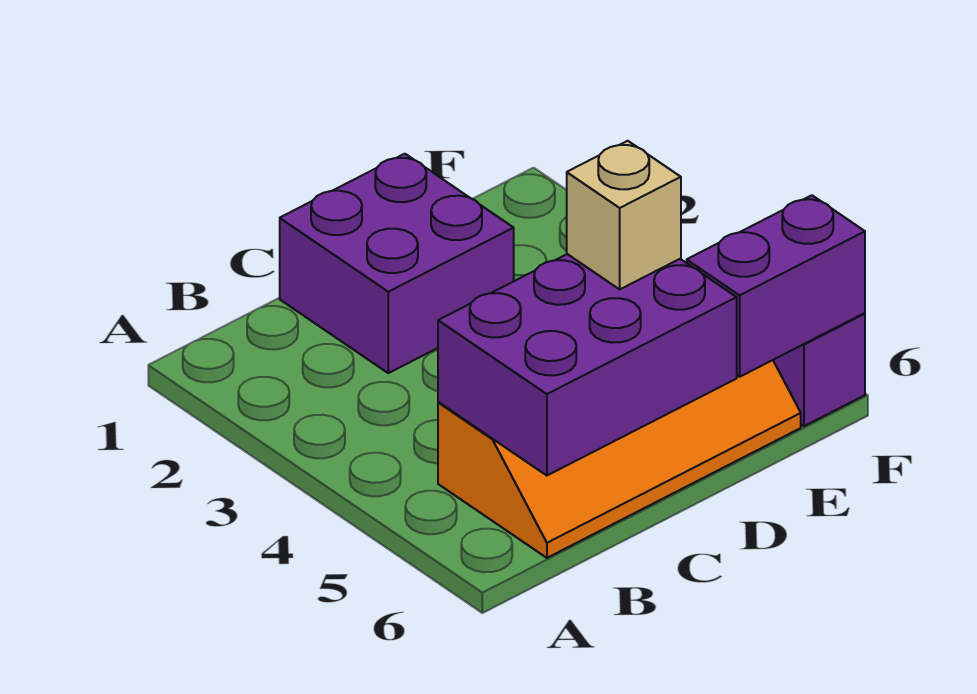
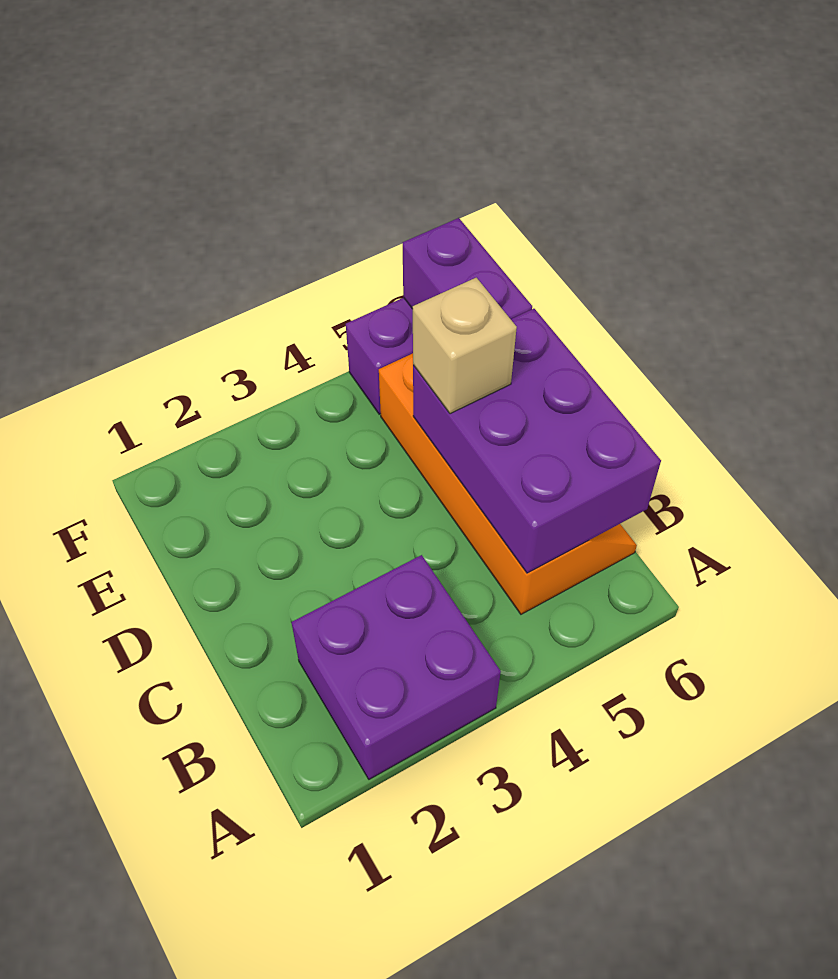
purple brick C1:D2 level 1 -> purple brick A2:B3 level 1

